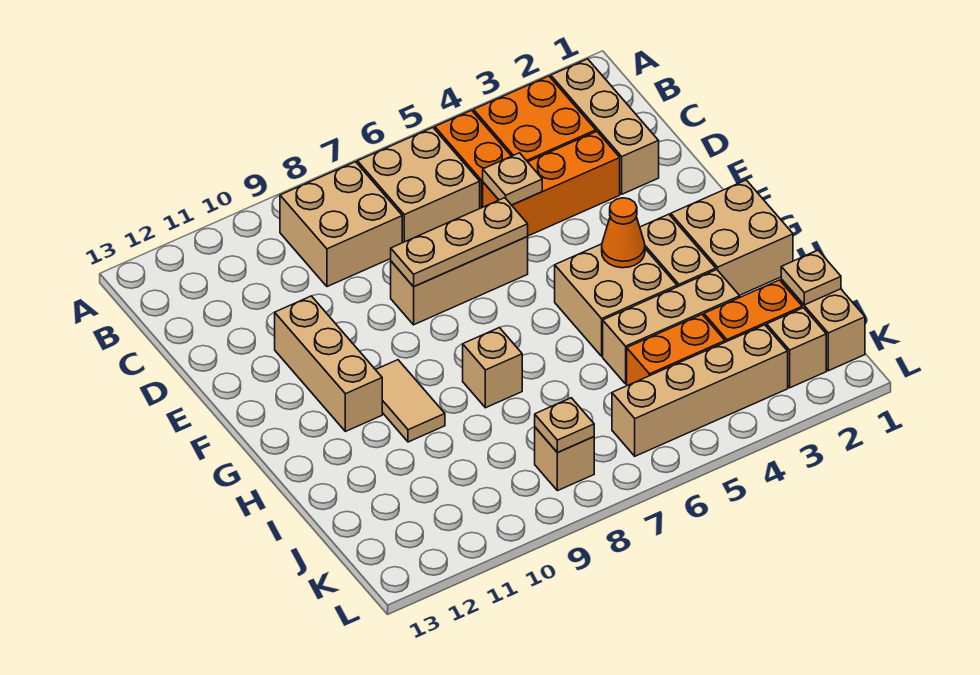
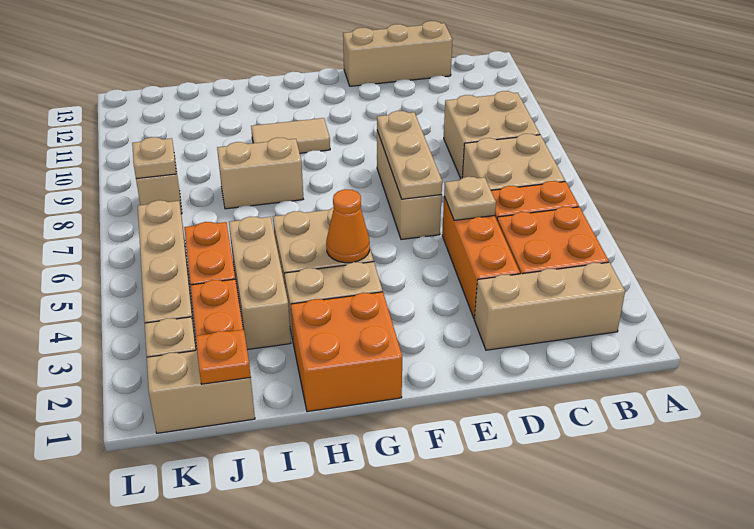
tan brick E11:G11 level 1 -> tan brick C13:E13 level 1
tan brick G1:H2 level 1 -> orange brick G1:H2 level 1
tan brick H8 level 1 -> tan brick H8:I8 level 1
tan plate J1 level 2 -> orange plate J1 level 2

